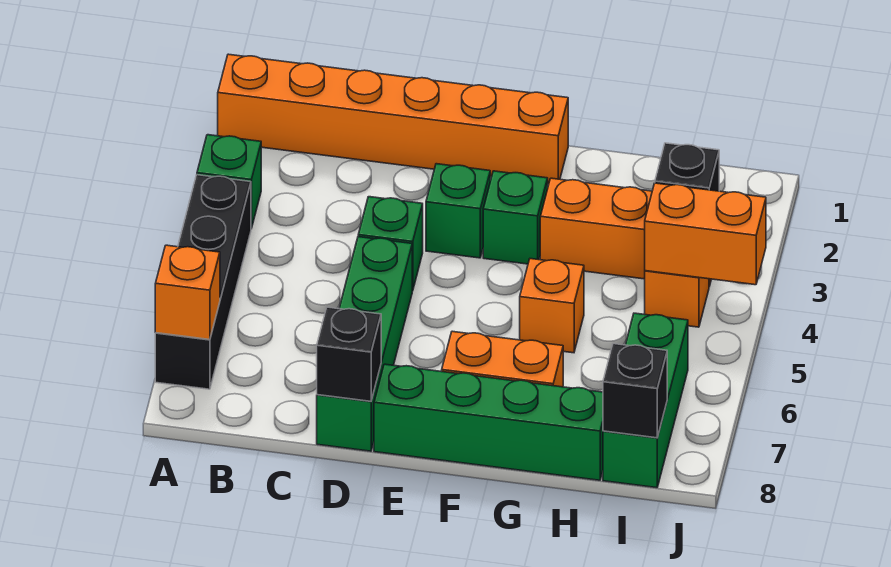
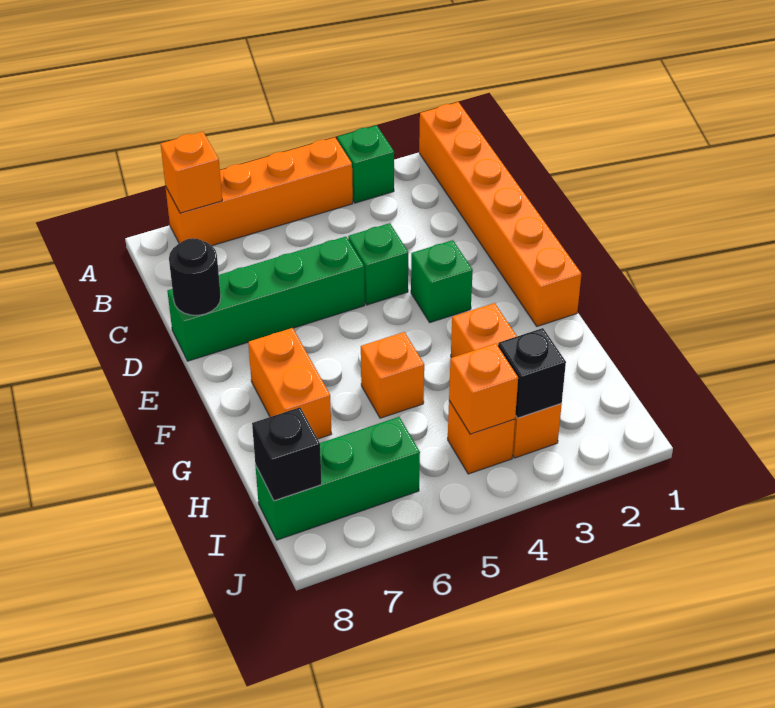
black brick A4:A7 level 1 -> orange brick A4:A7 level 1
black brick D8 level 2 -> black round brick D8 level 2
green brick E8:H8 level 1 -> none
green brick F3 level 1 -> none
orange brick I4:J4 level 2 -> orange brick I4 level 2

